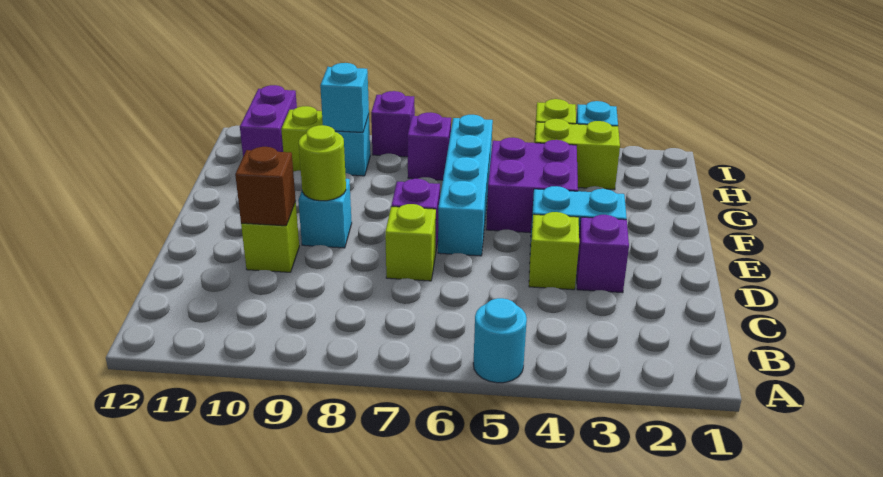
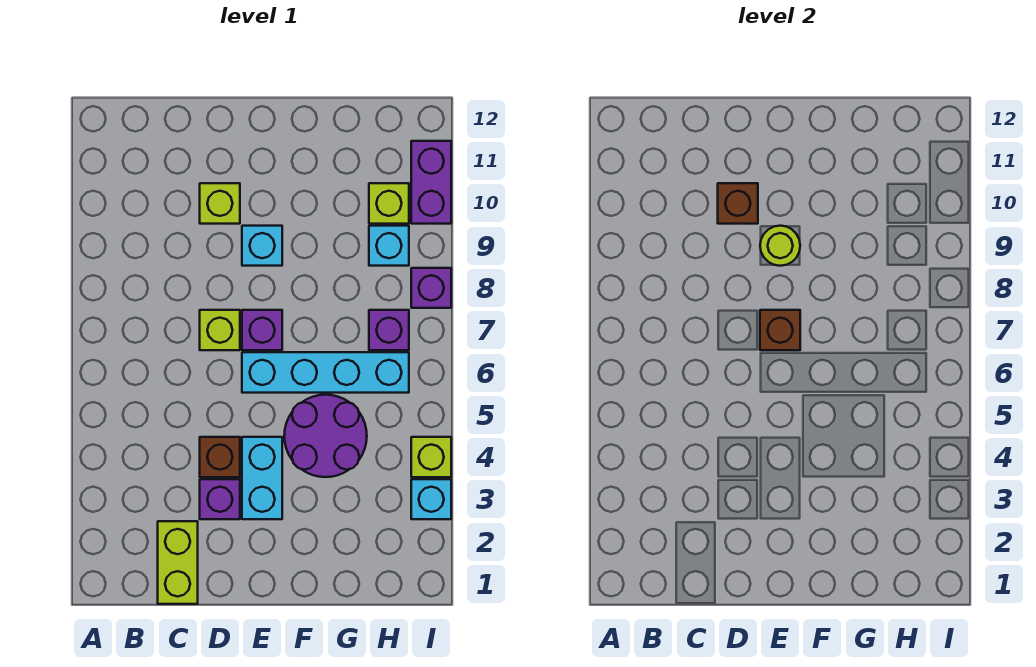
cyan round brick A5 level 1 -> none
lime brick D4 level 1 -> brown brick D4 level 1
none -> brown brick E7 level 2
purple brick F4:G5 level 1 -> purple round brick F4:G5 level 1
lime brick H3:H4 level 1 -> lime brick C1:C2 level 1
cyan brick H9 level 2 -> none
purple brick H11:I11 level 1 -> purple brick I10:I11 level 1

